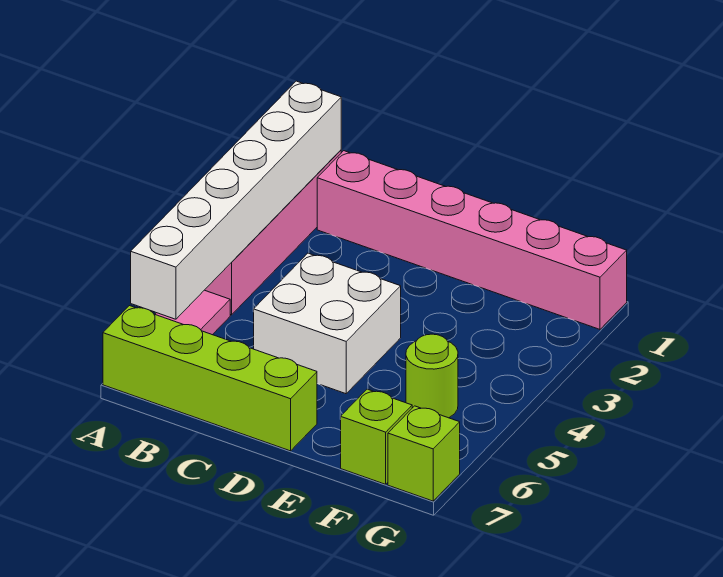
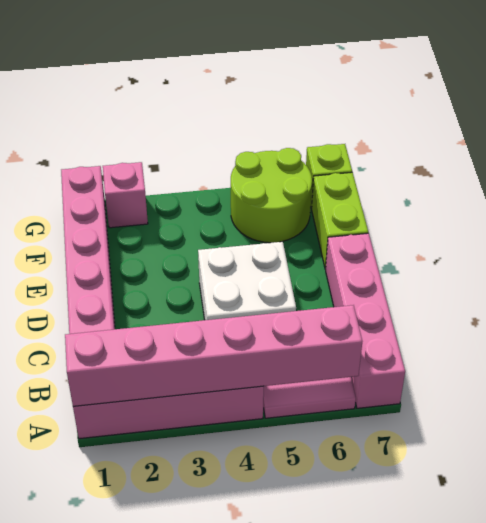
white brick A1:A6 level 2 -> pink brick A1:A6 level 2
lime brick A7:D7 level 1 -> pink brick A7:D7 level 1
lime round brick F5 level 1 -> lime round brick F5:G6 level 1
lime brick F7 level 1 -> lime brick E7:F7 level 1
none -> pink brick G2 level 1

